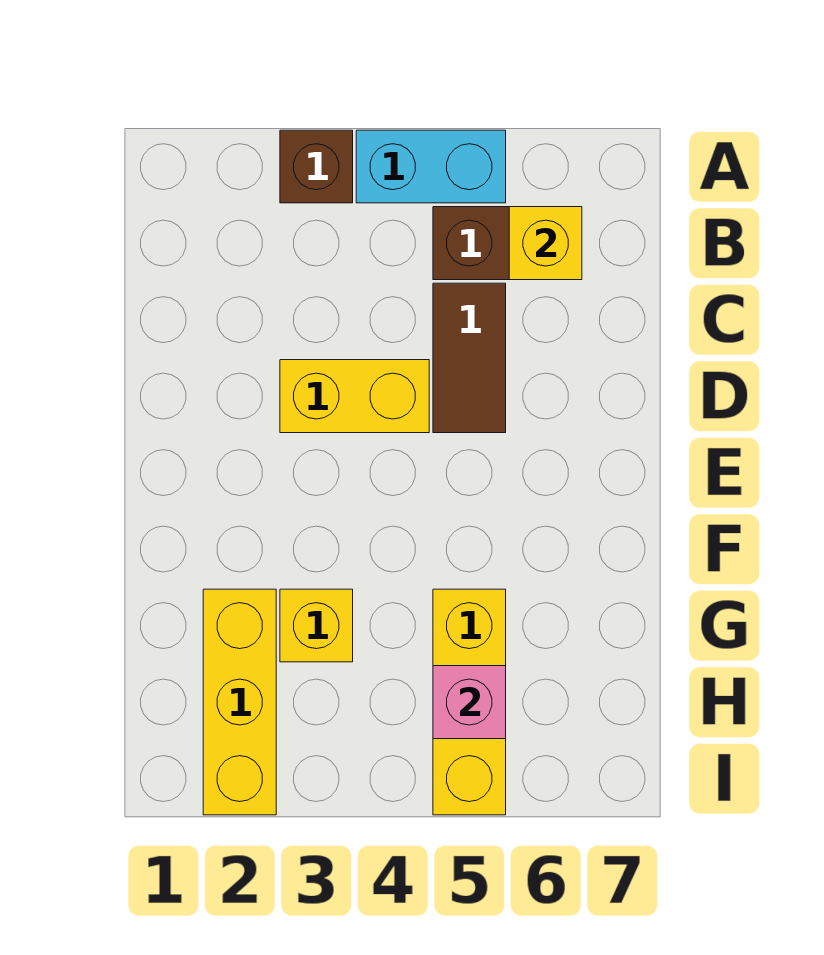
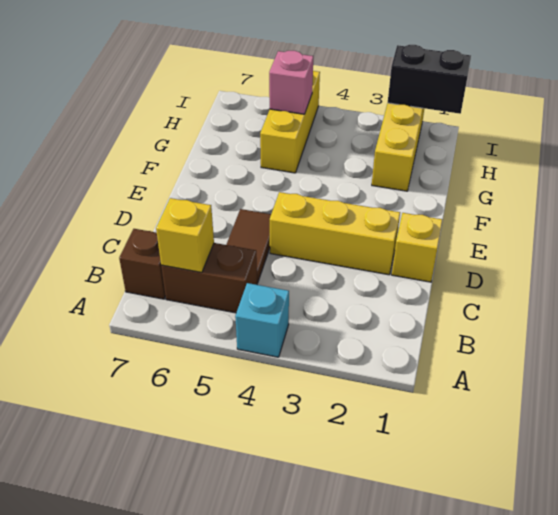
brown brick A3 level 1 -> brown brick B7 level 1
cyan brick A4:A5 level 1 -> cyan brick A4 level 1
yellow brick D3:D4 level 1 -> yellow brick D2:D4 level 1
yellow brick G3 level 1 -> yellow brick D1 level 1
none -> black brick I1:I2 level 2

